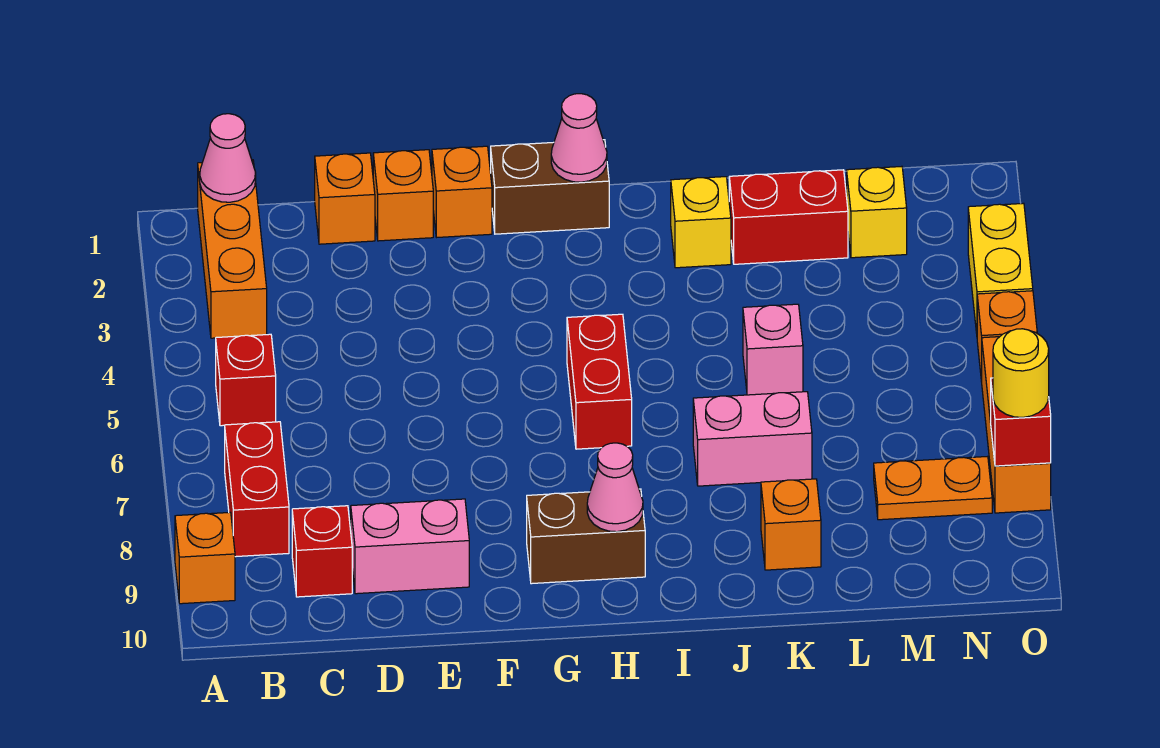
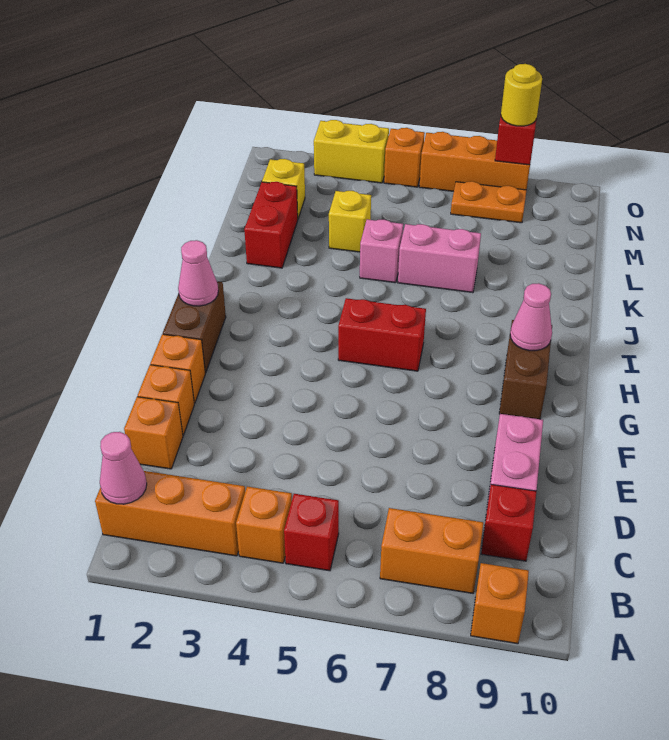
red brick B7:B8 level 1 -> orange brick B7:B8 level 1
yellow brick J2 level 1 -> yellow brick L4 level 1
pink brick J7:K7 level 1 -> pink brick K6:K7 level 1
orange brick K9 level 1 -> orange brick B4 level 1
orange plate M8:N8 level 1 -> orange plate N7:N8 level 1

